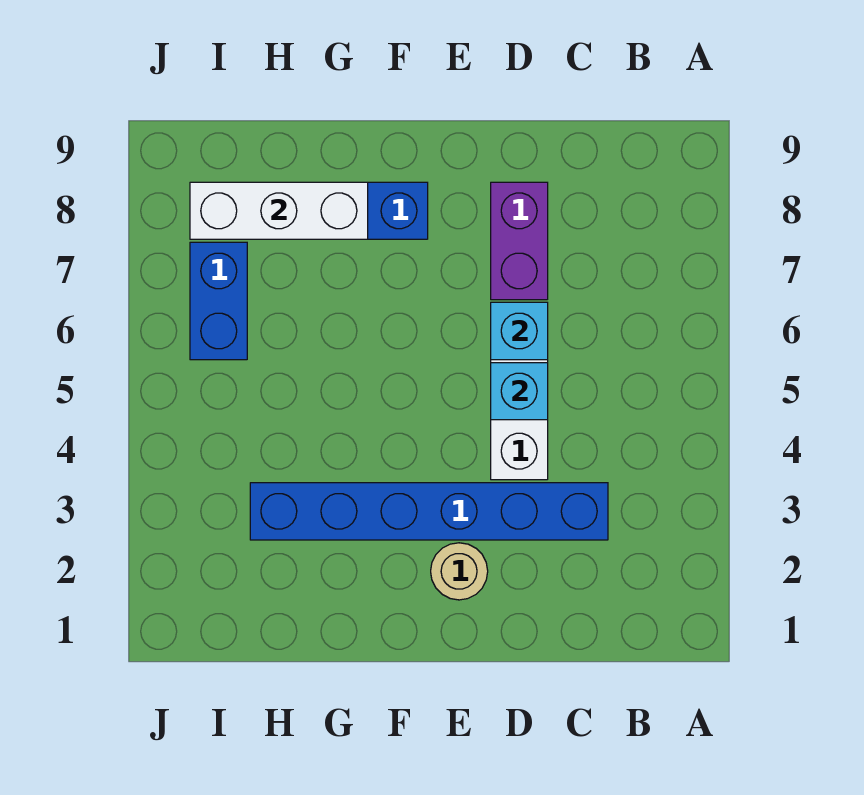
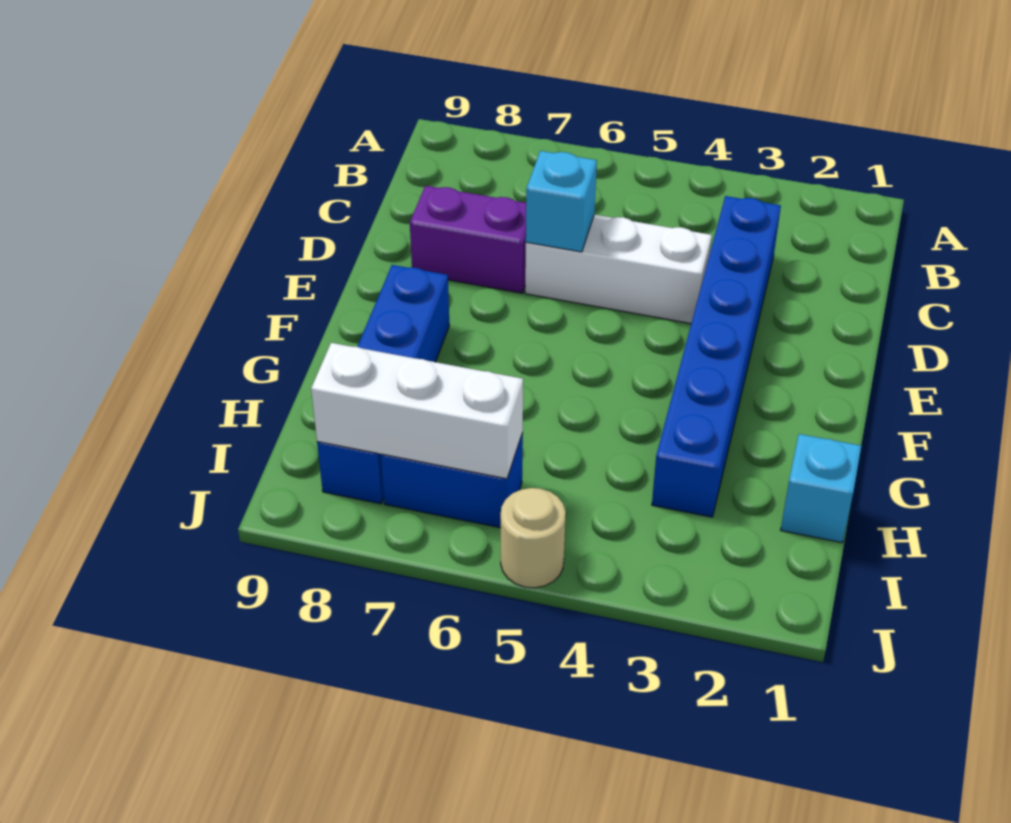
cyan brick D5 level 2 -> cyan brick H1 level 1
tan round brick E2 level 1 -> tan round brick J5 level 1
white brick G8:I8 level 2 -> white brick I6:I8 level 2

